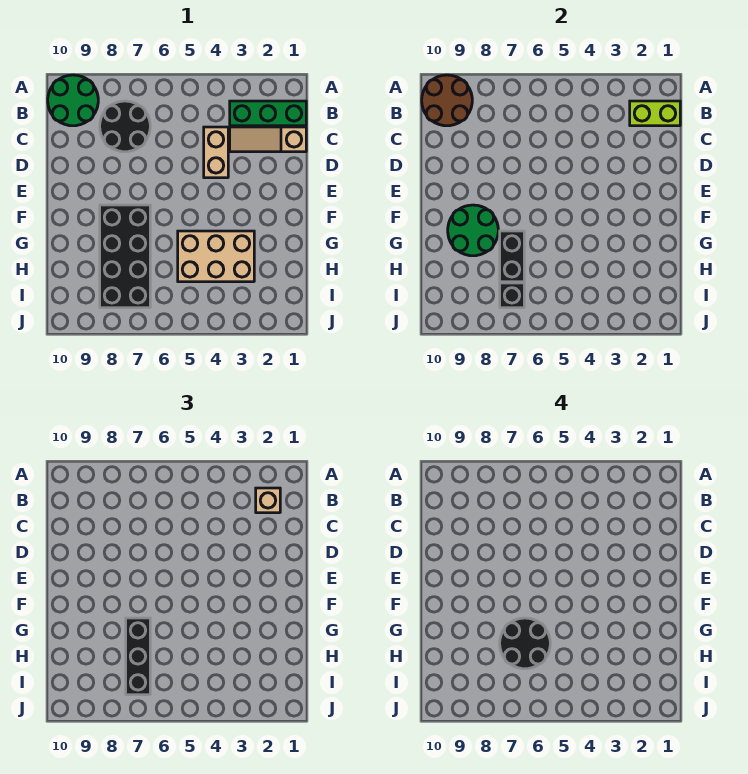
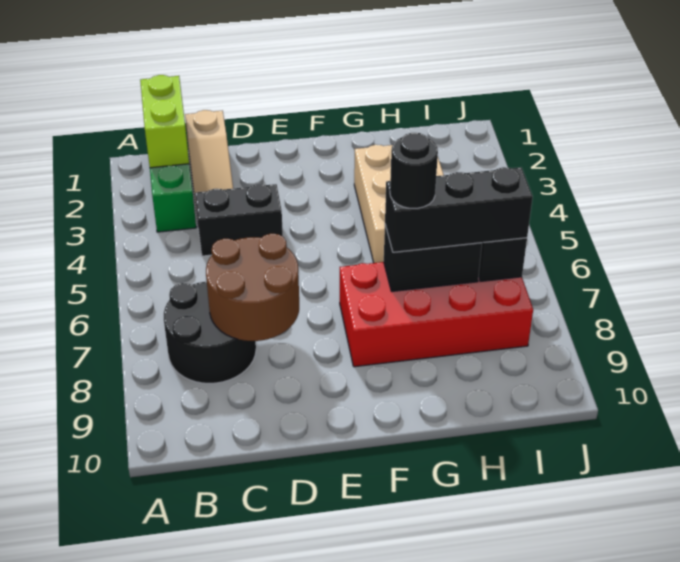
green round brick A9:B10 level 1 -> none
brown round brick A9:B10 level 2 -> brown round brick C7:D8 level 2
tan brick B2 level 3 -> none
tan brick C4:D4 level 1 -> black brick C4:D4 level 1
black brick F7:I8 level 1 -> red brick F7:I8 level 1
green round brick F8:G9 level 2 -> none
black round brick G6:H7 level 4 -> black round brick G7 level 4

